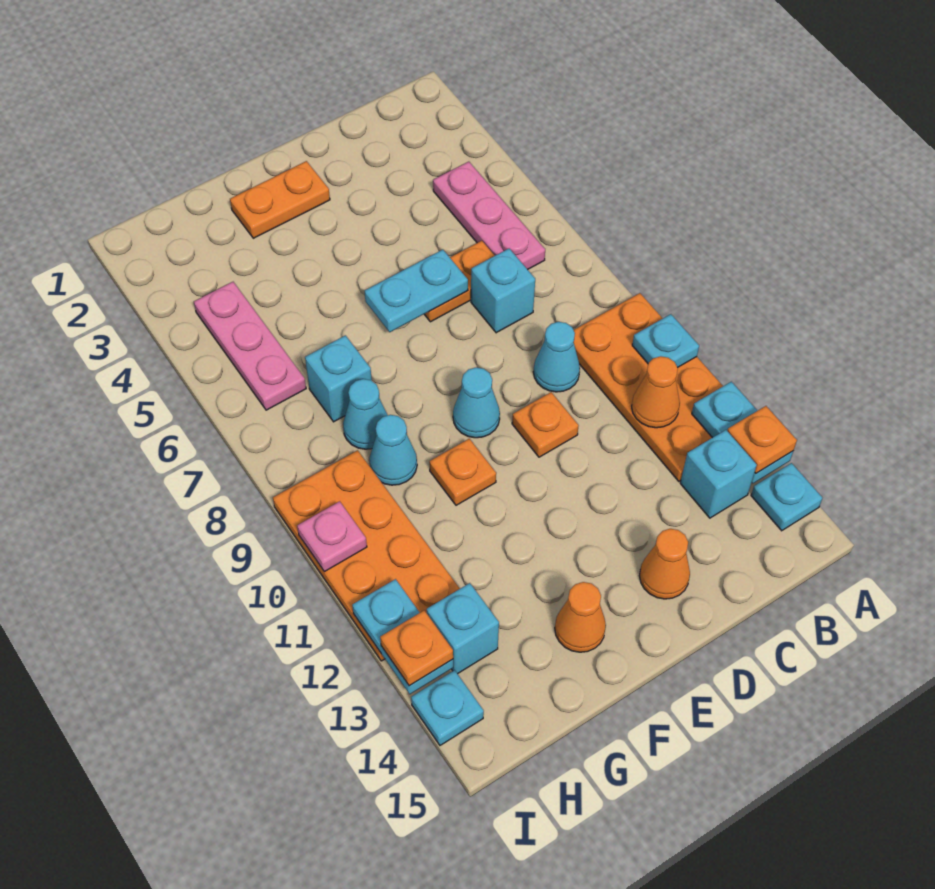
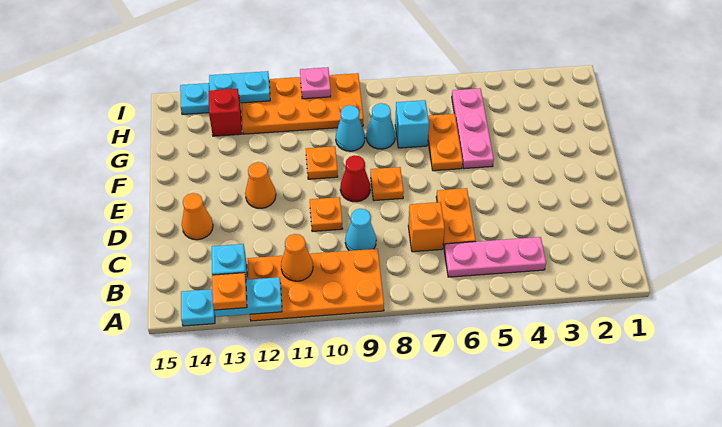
cyan plate A10 level 2 -> none
cyan brick C7 level 1 -> orange brick C7 level 1
cyan plate D6:E6 level 2 -> none
orange plate E2:F2 level 1 -> orange plate F6:G6 level 1
cyan cone E9 level 1 -> red cone E9 level 1
orange cone F14 level 1 -> orange cone E12 level 1
pink plate H4:H6 level 1 -> pink plate F5:H5 level 1
cyan brick H13 level 1 -> red brick H13 level 1
orange plate I13 level 3 -> orange plate E8 level 1

